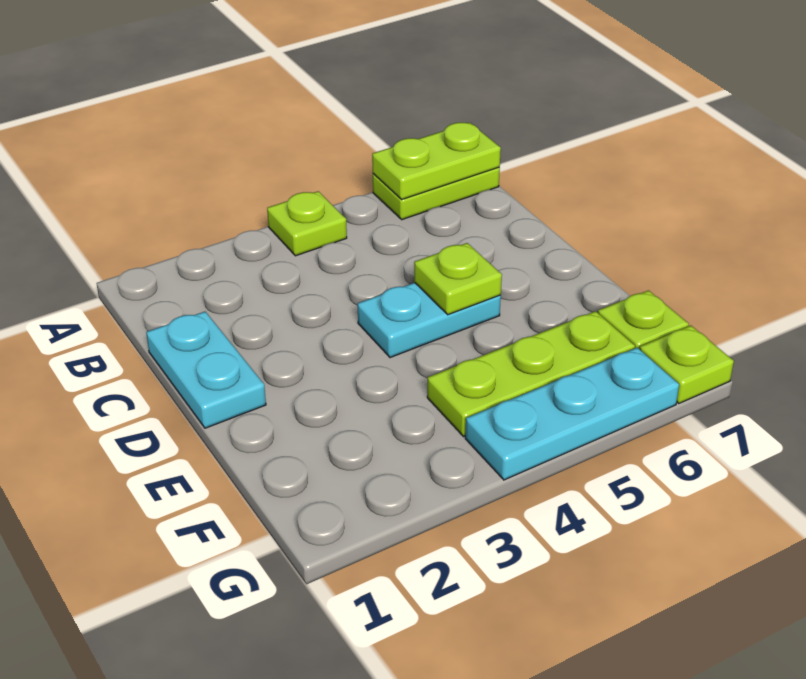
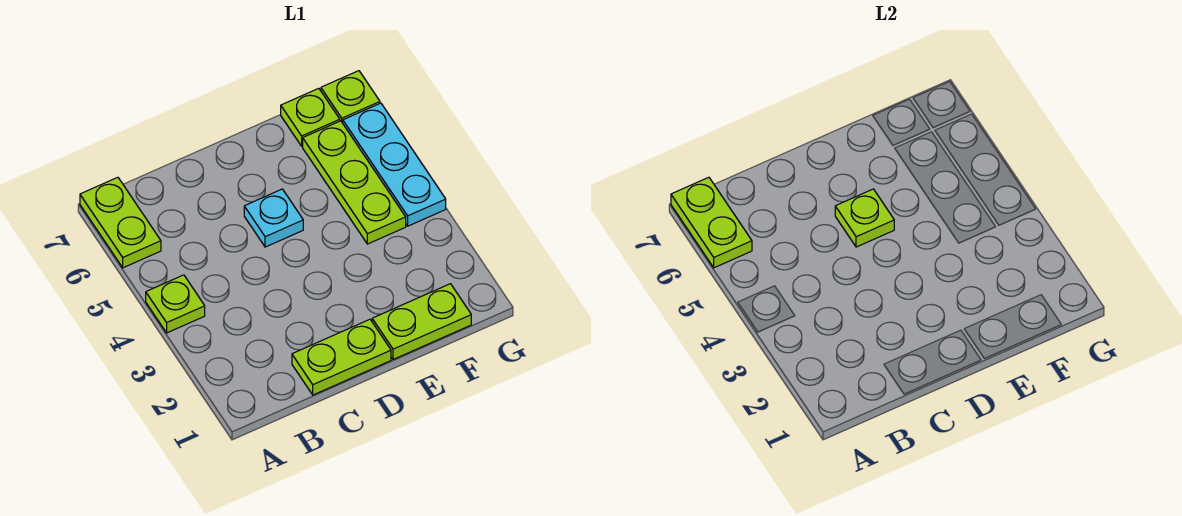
cyan plate C1:D1 level 1 -> lime plate C1:D1 level 1
cyan plate D4:D5 level 1 -> cyan plate D5 level 1
none -> lime plate E1:F1 level 1

